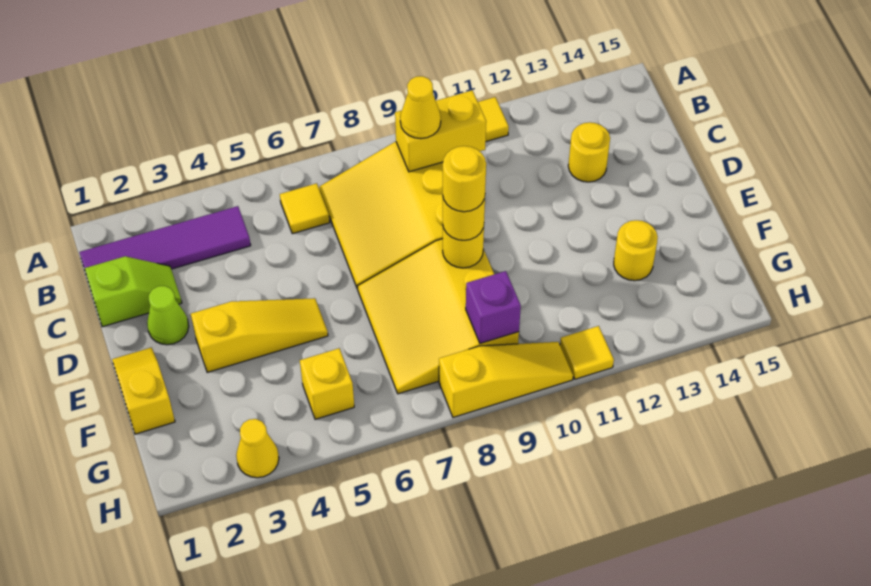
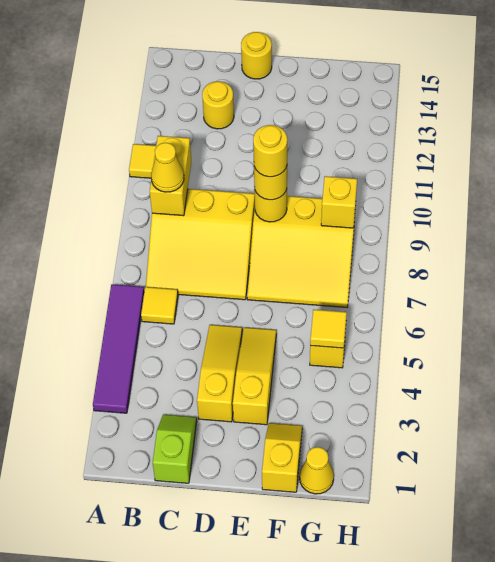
purple tile B1:B4 level 1 -> purple tile A3:A6 level 1
lime cone D2 level 1 -> none
yellow slope E1:F1 level 1 top F -> yellow slope F1:F2 level 1 top 1
yellow round brick F13 level 1 -> yellow round brick D15 level 1
purple brick G9 level 2 -> yellow brick G9 level 2
yellow cone H3 level 1 -> yellow cone G1 level 1
yellow slope H8:H10 level 1 top 8 -> yellow slope D3:D5 level 1 top 3
yellow tile H11 level 1 -> yellow tile G5 level 2

